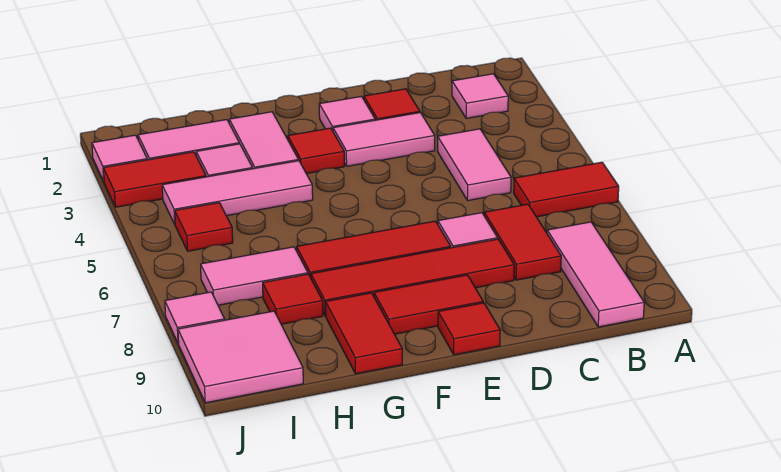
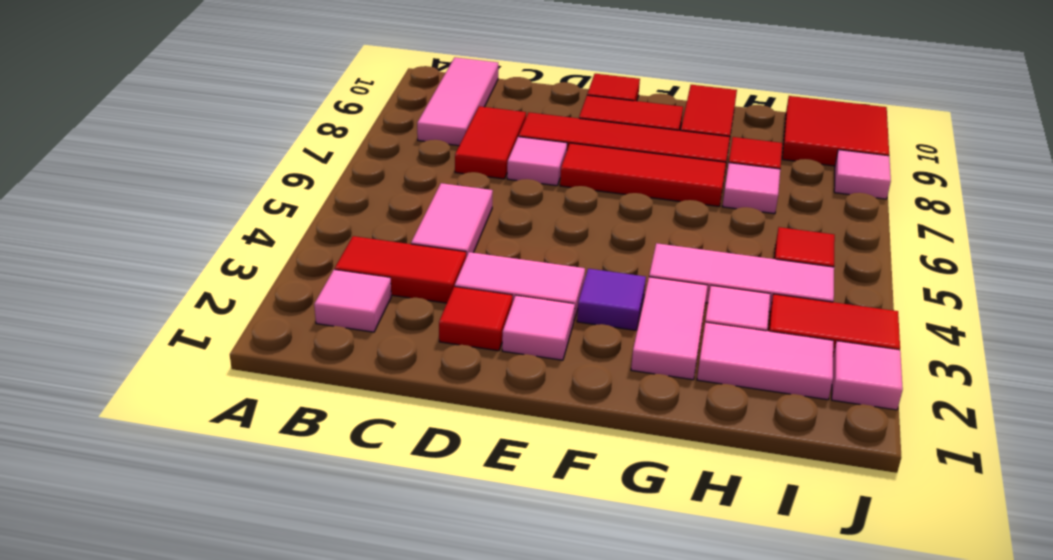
red tile A6:B6 level 1 -> red tile B3:C3 level 1
red tile F3 level 1 -> purple tile F3 level 1
pink tile H7:I7 level 1 -> pink tile H7 level 1
pink tile I9:J10 level 1 -> red tile I9:J10 level 1

